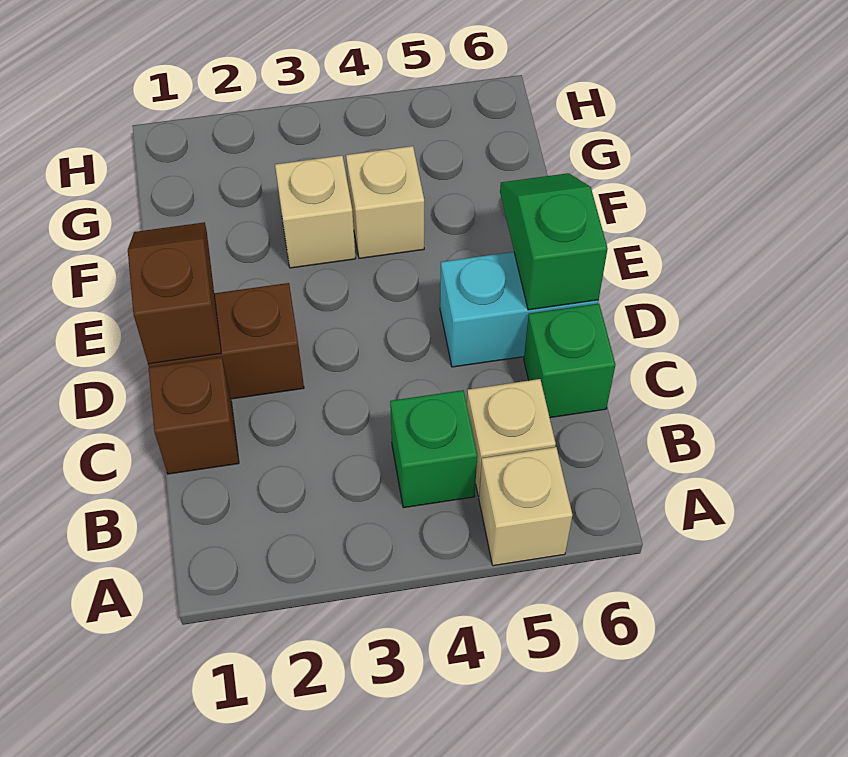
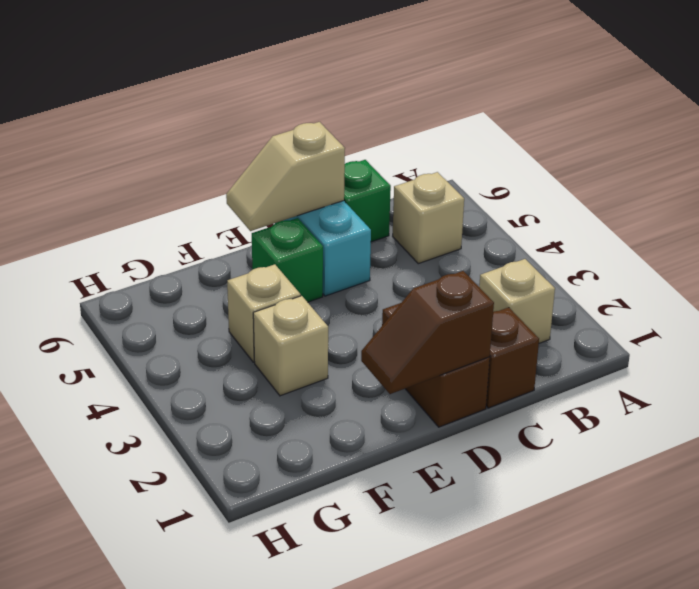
tan brick A5 level 1 -> tan brick B2 level 1
green brick B4 level 1 -> green brick E5 level 1
green slope D6:E6 level 2 top D -> tan slope D6:E6 level 2 top D

